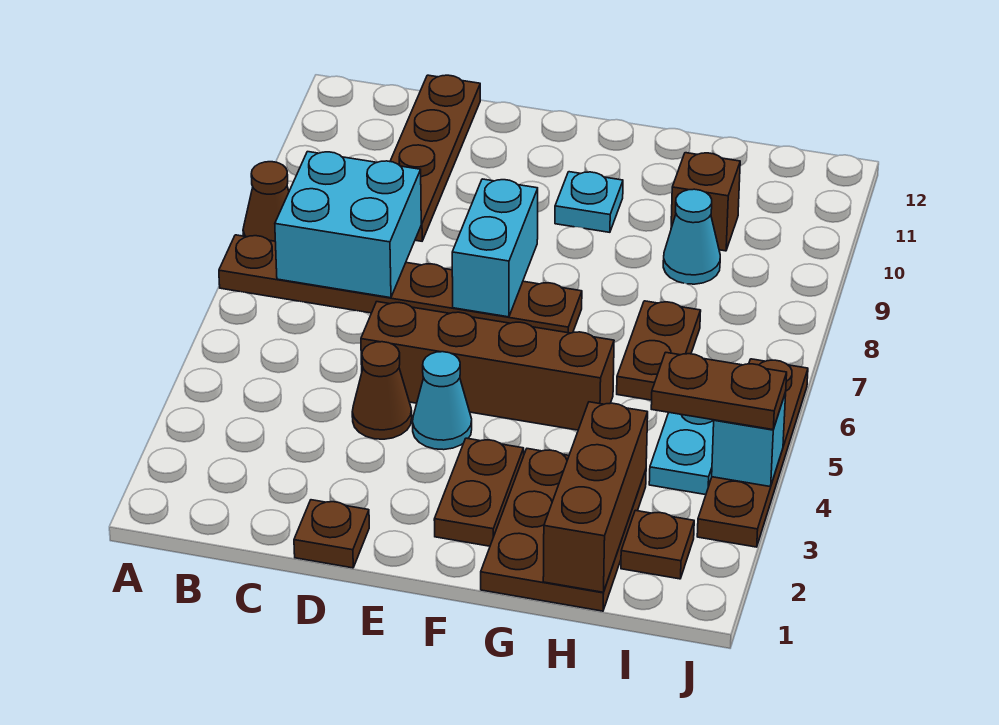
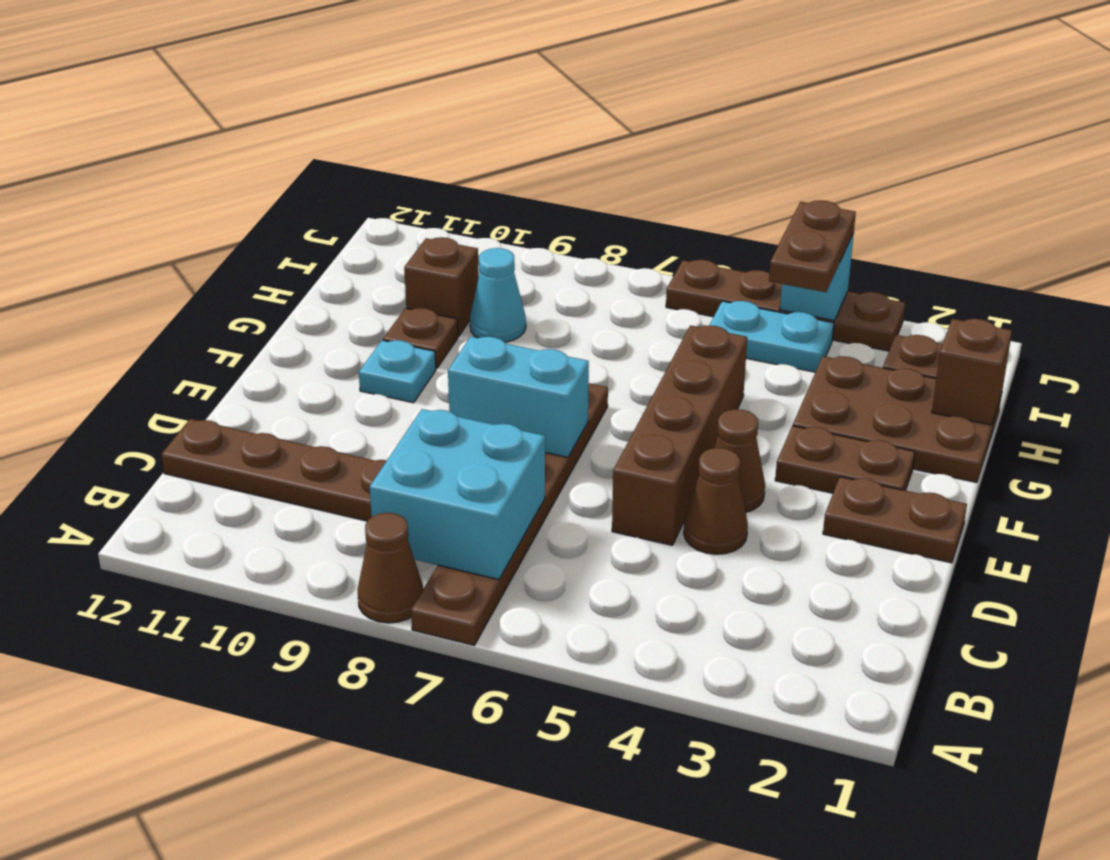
brown plate D1 level 1 -> brown plate G10 level 1
cyan cone E4 level 1 -> brown cone E4 level 1
brown brick H1:H3 level 2 -> brown brick H1 level 2
brown plate H6:H7 level 1 -> brown plate E1:E2 level 1

